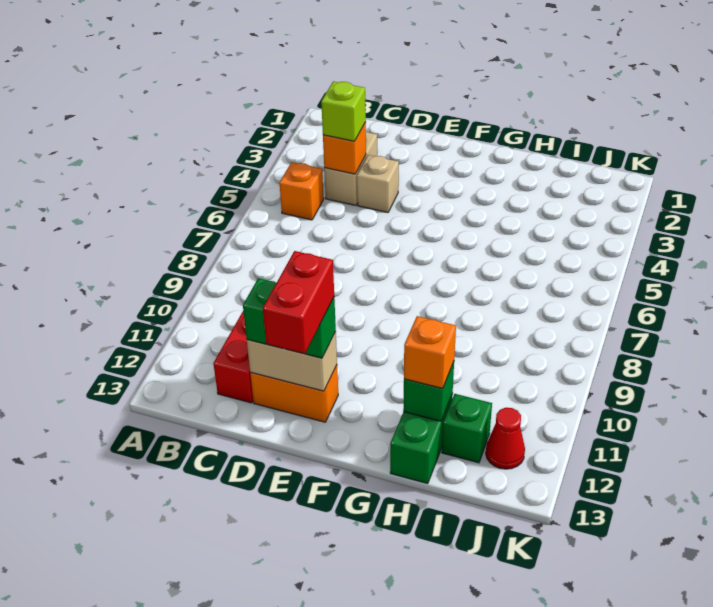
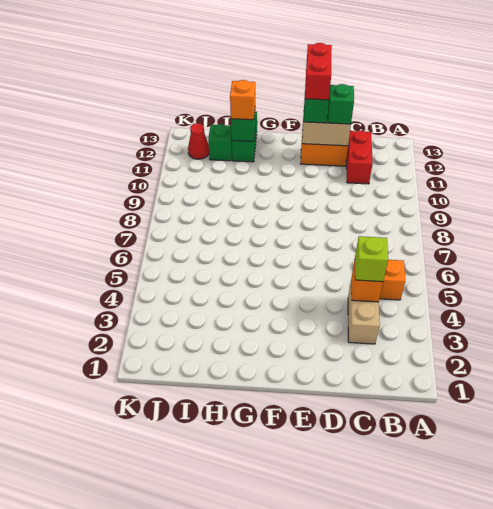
tan brick D4 level 1 -> none

